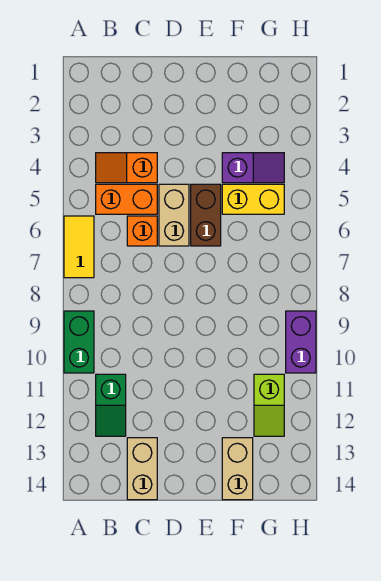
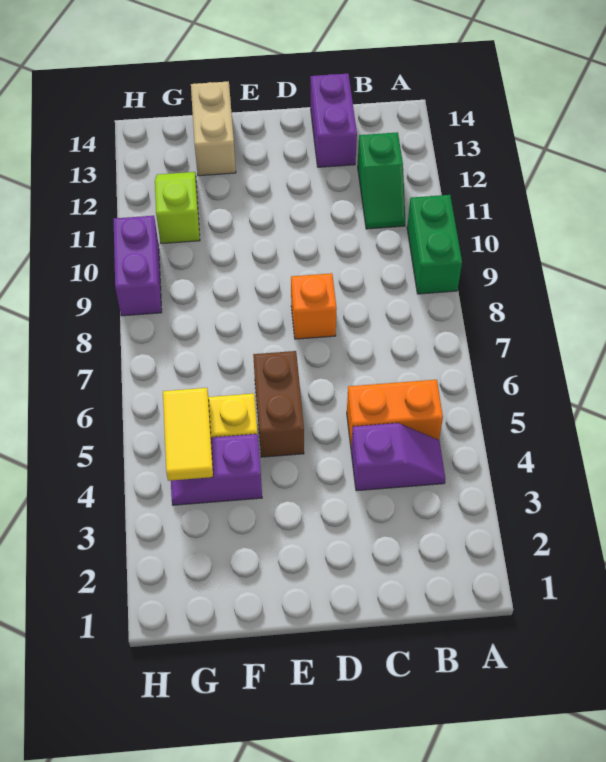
yellow tile A6:A7 level 1 -> yellow tile G4:G5 level 2
orange slope B4:C4 level 1 top C -> purple slope B4:C4 level 1 top C
green slope B11:B12 level 1 top 11 -> green slope B11:B12 level 1 top 12
orange brick C6 level 1 -> orange brick D8 level 1
tan brick C13:C14 level 1 -> purple brick C13:C14 level 1
tan brick D5:D6 level 1 -> none

